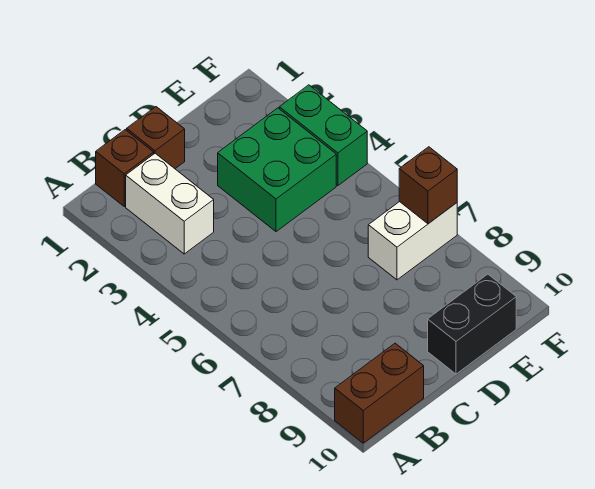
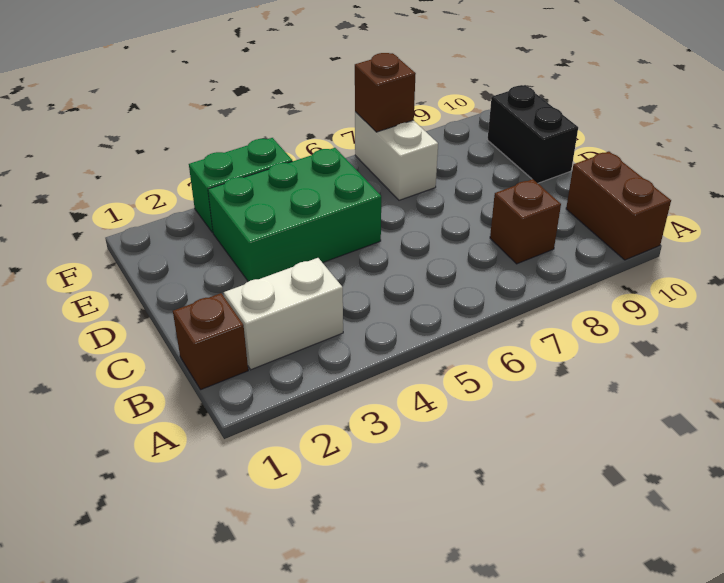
brown brick C1 level 1 -> brown brick B8 level 1
green brick D3:E4 level 1 -> green brick D3:E5 level 1

